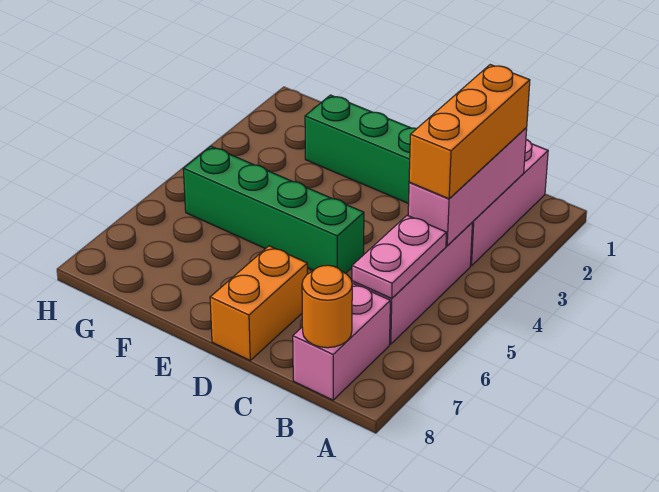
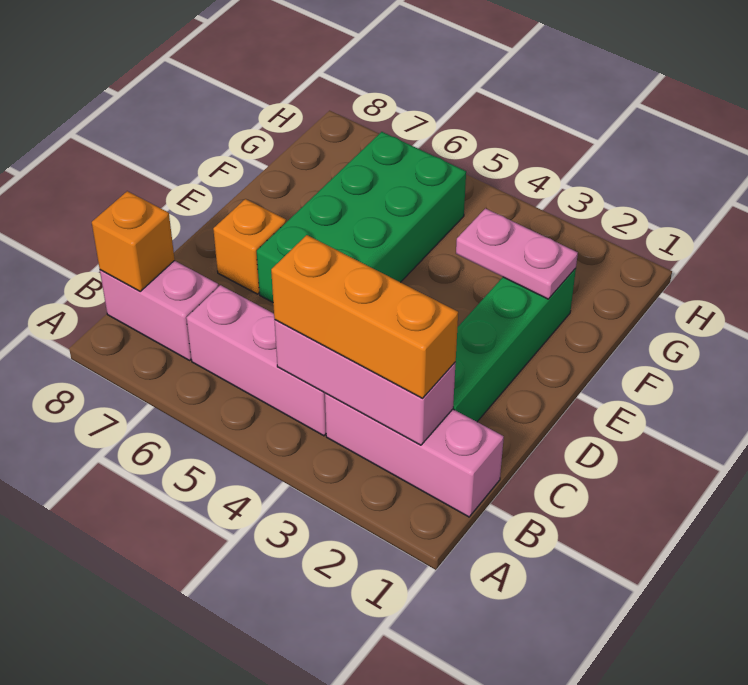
pink plate B5:B6 level 2 -> pink plate F2:F3 level 2
orange round brick B8 level 2 -> orange brick B8 level 2
green brick D5:G5 level 1 -> green brick D5:G6 level 1
orange brick D7:D8 level 1 -> orange brick D7 level 1

